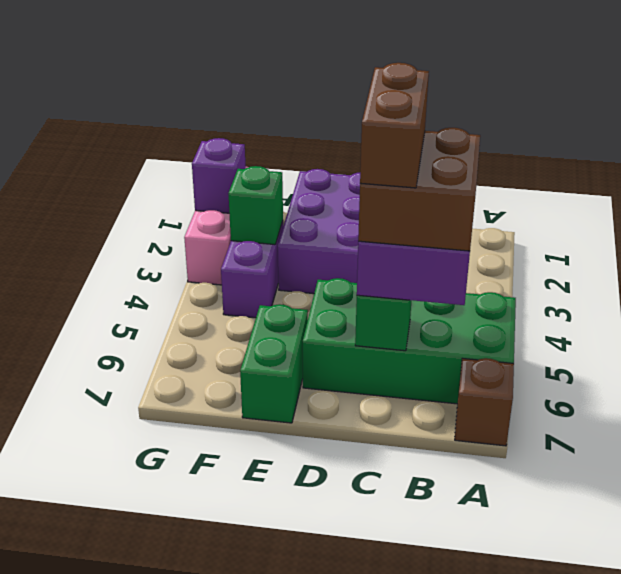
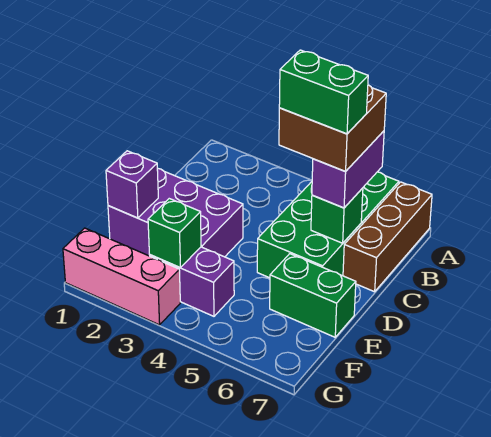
brown brick A7 level 1 -> brown brick A7:C7 level 1
brown brick C5:C6 level 5 -> green brick C5:C6 level 5
purple brick G2 level 2 -> purple brick E1 level 2

